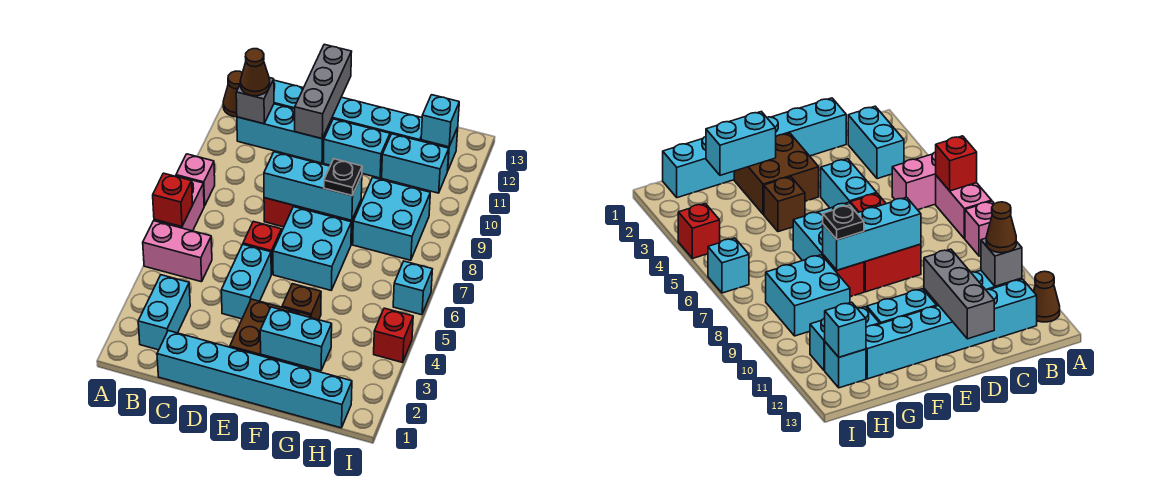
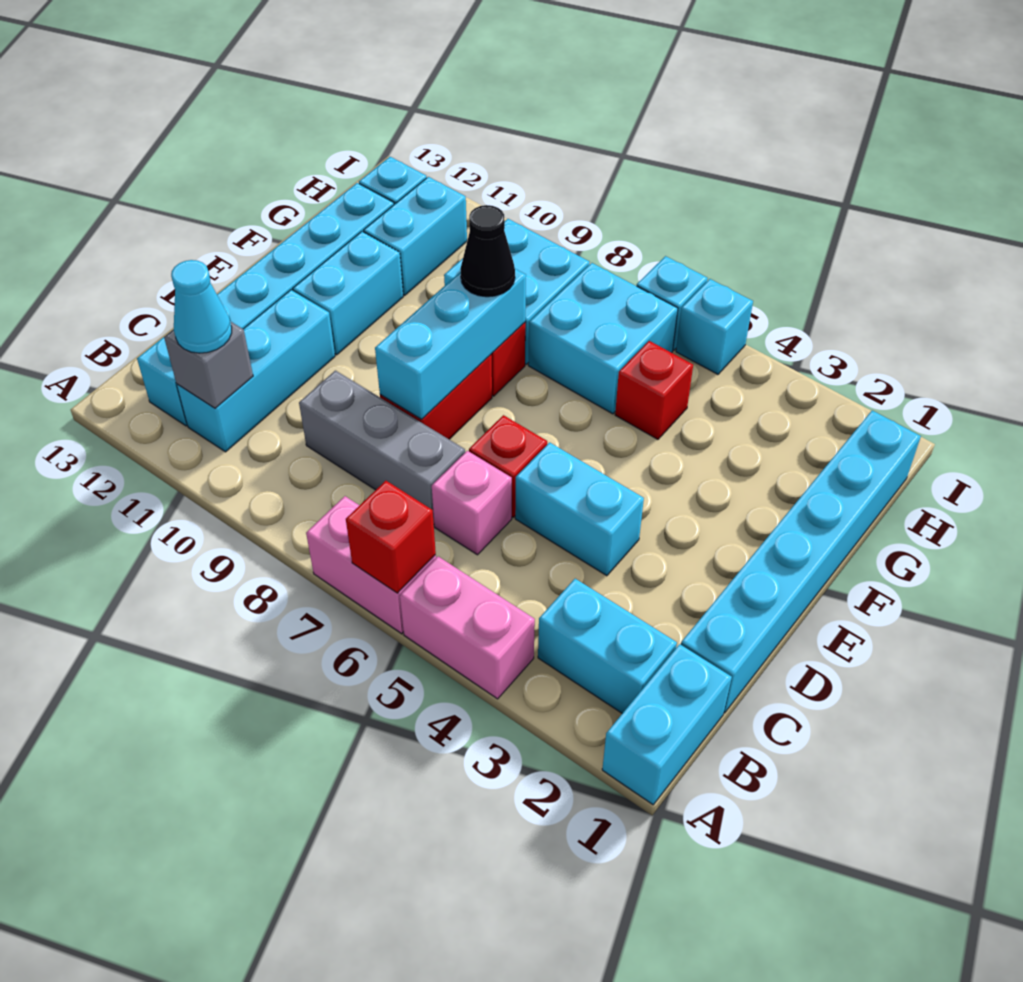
pink brick A5:B5 level 1 -> pink brick A4:A5 level 1
pink brick A8 level 1 -> pink brick C6 level 1
brown cone A12 level 1 -> none
brown cone B11 level 3 -> cyan cone B11 level 3
grey brick D11:D13 level 2 -> grey brick C7:C9 level 1
brown brick E2:F3 level 1 -> none
cyan brick E6:F7 level 1 -> cyan brick G6:H7 level 1
cyan brick F2:G2 level 2 -> cyan brick A1:B1 level 1
brown brick F4 level 1 -> none
black plate F8 level 3 -> black cone F8 level 3
cyan brick H12 level 2 -> cyan brick I5 level 1
red brick I4 level 1 -> red brick G5 level 1

